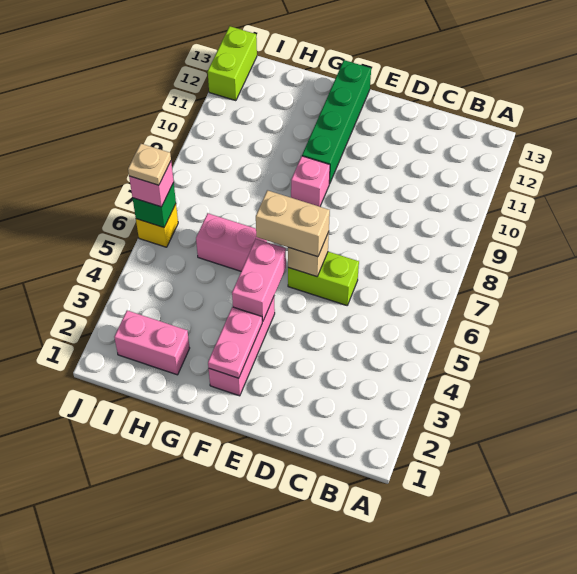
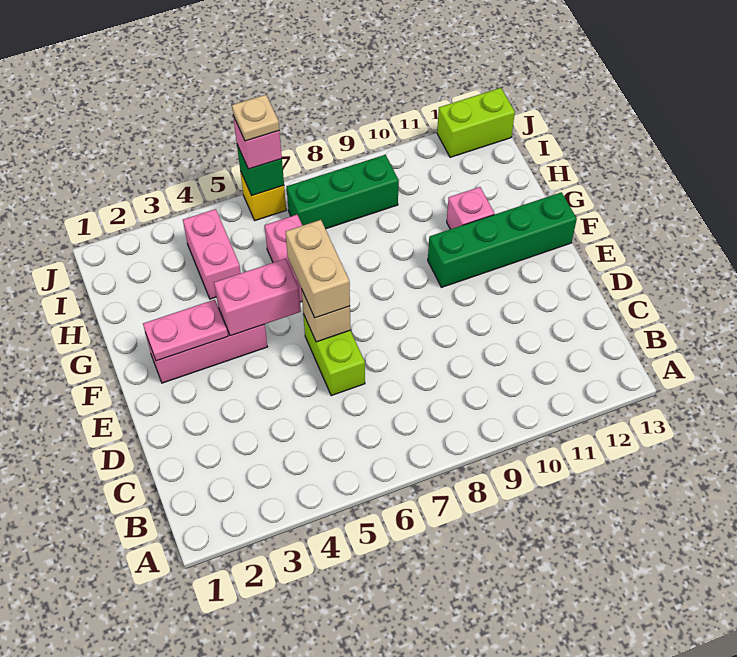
pink brick F9 level 1 -> pink brick G11 level 1
pink brick H2:I2 level 1 -> pink brick H4:I4 level 1
none -> green brick I7:I9 level 1

